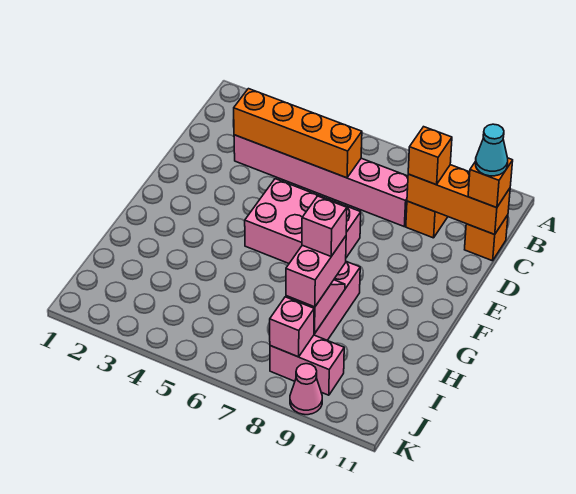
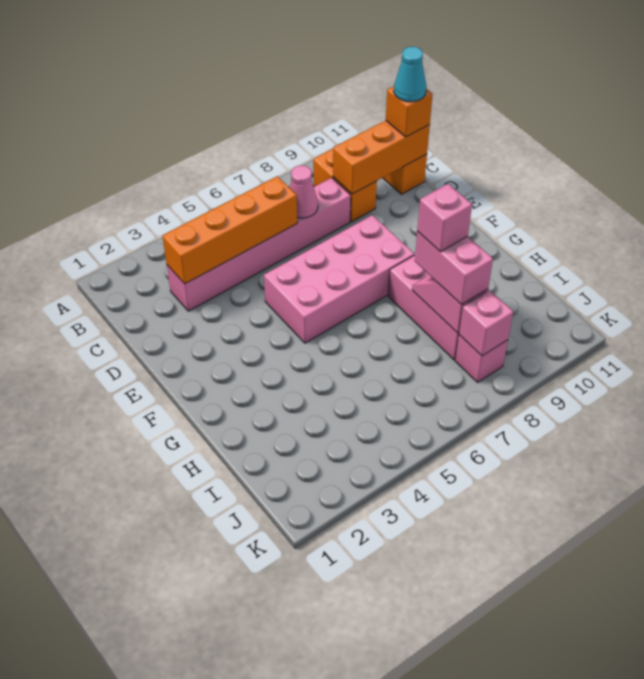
orange brick C9 level 3 -> none
pink brick E5:F7 level 1 -> pink brick E5:F8 level 1
pink brick J8:J9 level 1 -> pink brick J8 level 1
pink cone K9 level 1 -> pink cone C7 level 2

